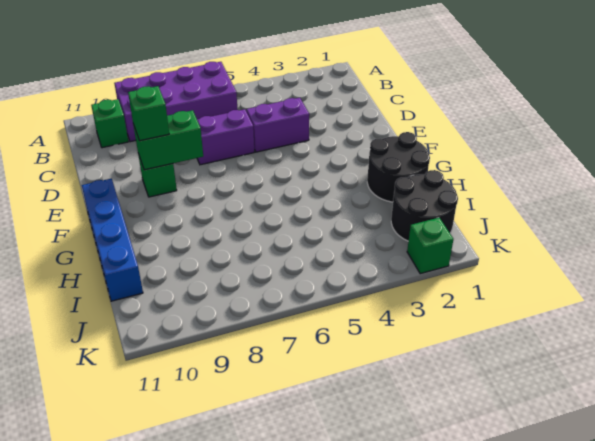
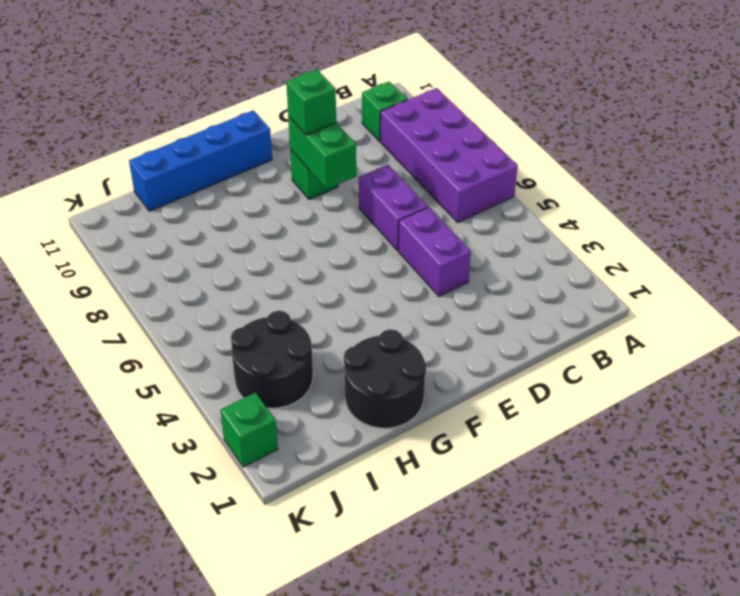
black round brick I1:J2 level 1 -> black round brick I3:J4 level 1

